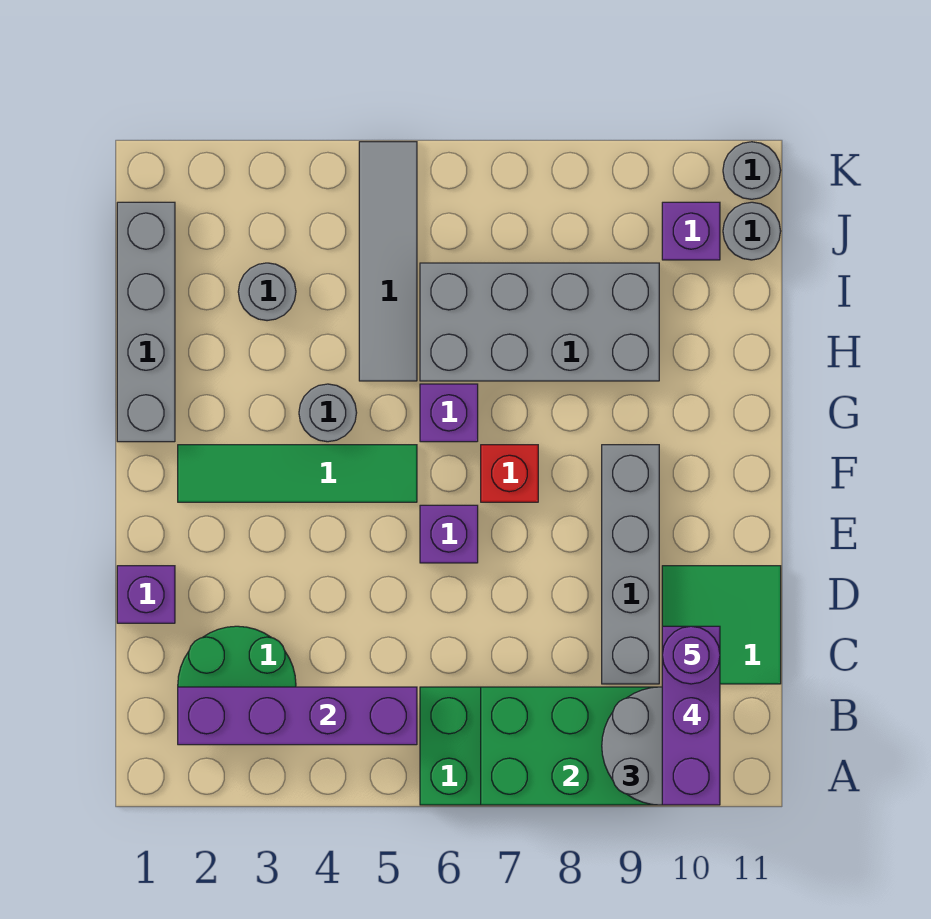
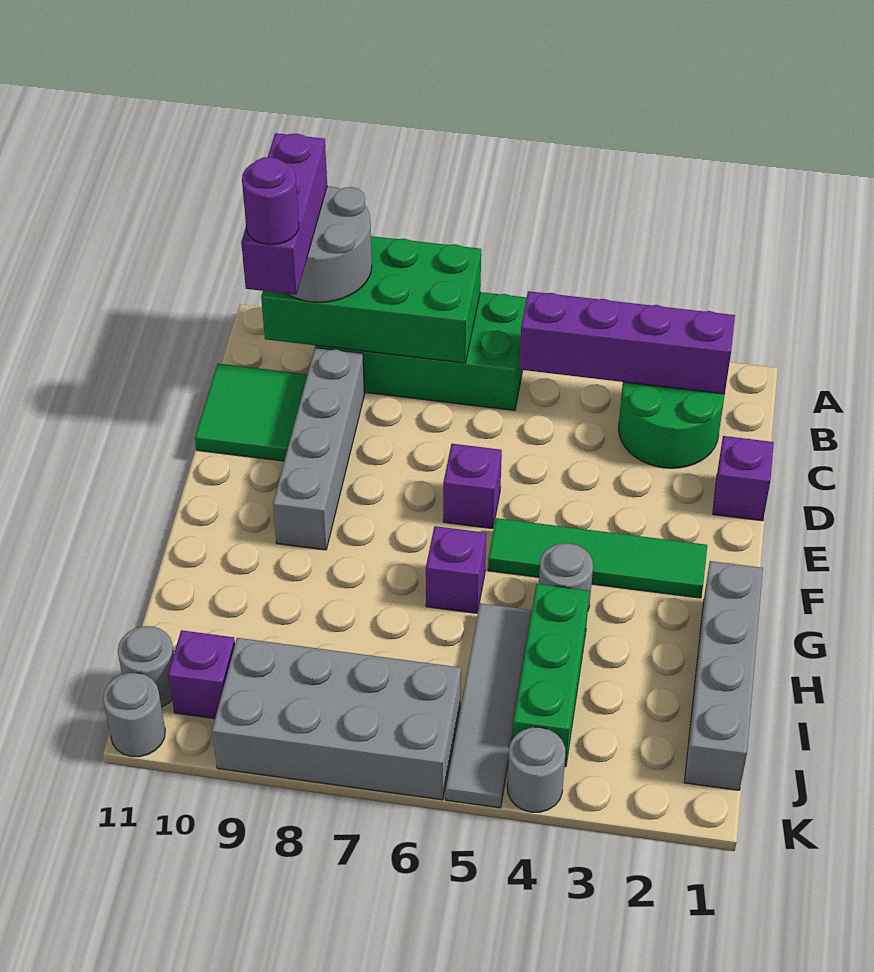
red brick F7 level 1 -> none
none -> green brick H4:J4 level 1
grey brick H6:I9 level 1 -> grey brick J6:K9 level 1
grey round brick I3 level 1 -> grey round brick K4 level 1

